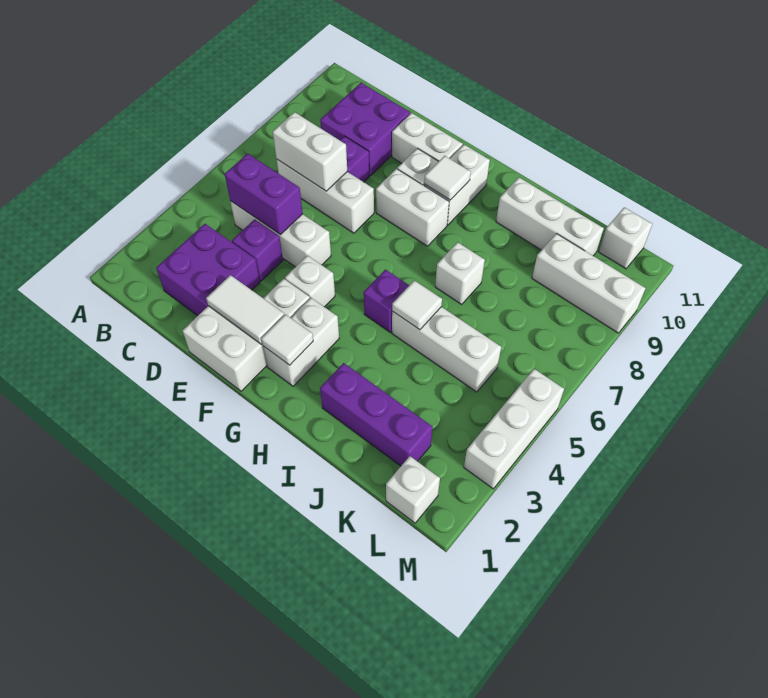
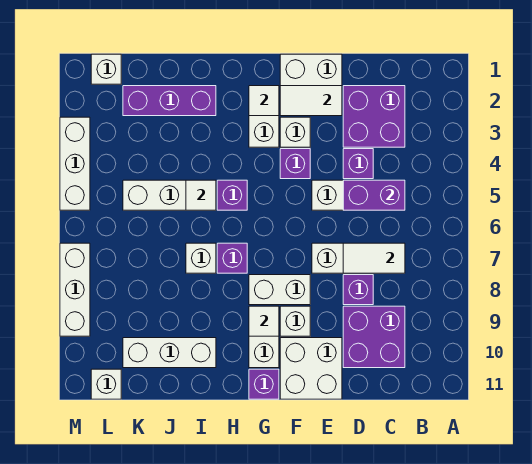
white brick C7:D7 level 2 -> white tile C7:D7 level 2
white brick E10:F10 level 1 -> white brick E10:F11 level 1
white brick F4 level 1 -> purple brick F4 level 1
none -> purple brick G11 level 1
none -> purple brick H7 level 1
white brick K9:M9 level 1 -> white brick M7:M9 level 1

